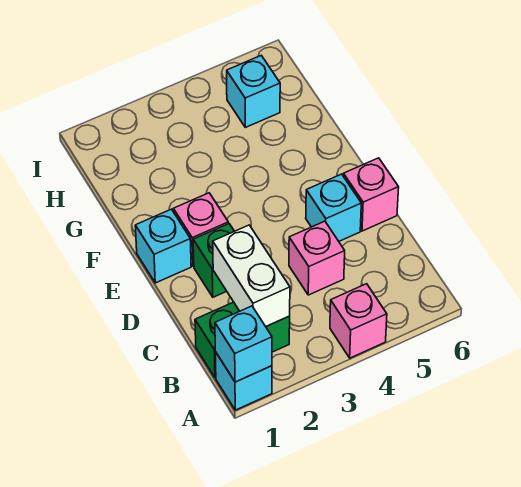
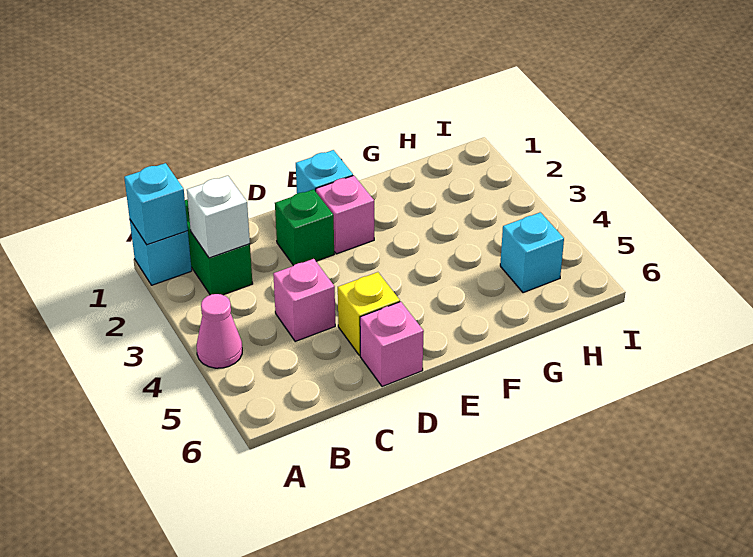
pink brick A4 level 1 -> pink cone A4 level 1
white brick B2:C2 level 2 -> white brick B2 level 2
cyan brick D5 level 1 -> yellow brick D5 level 1

